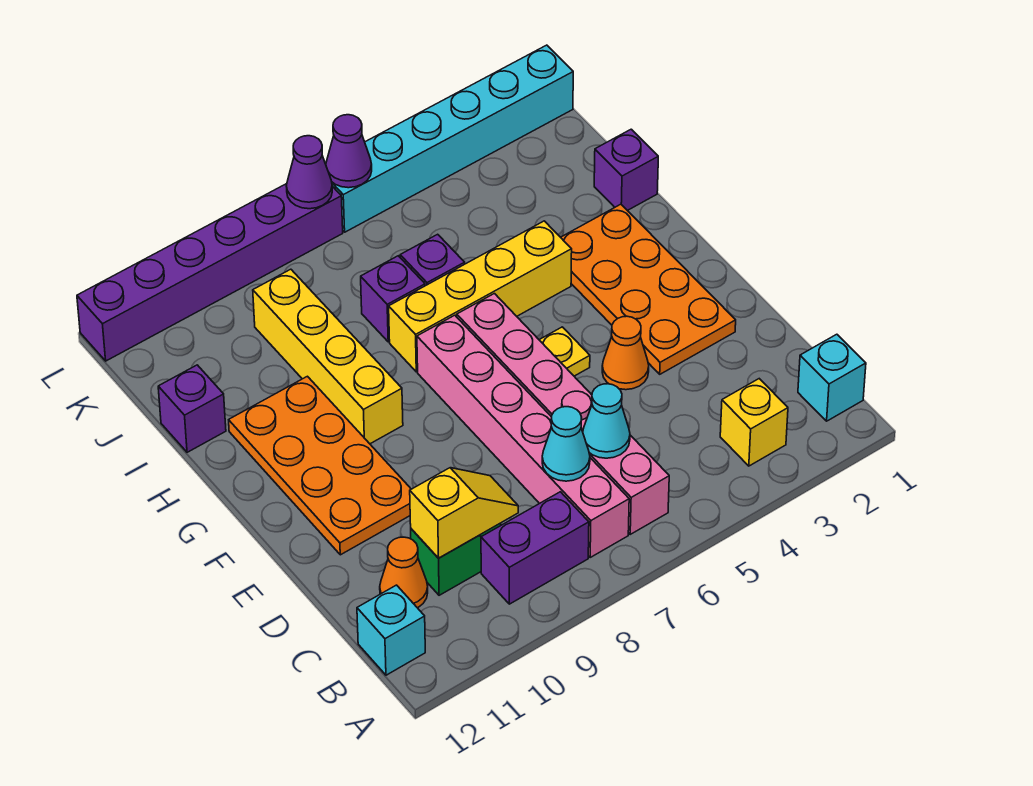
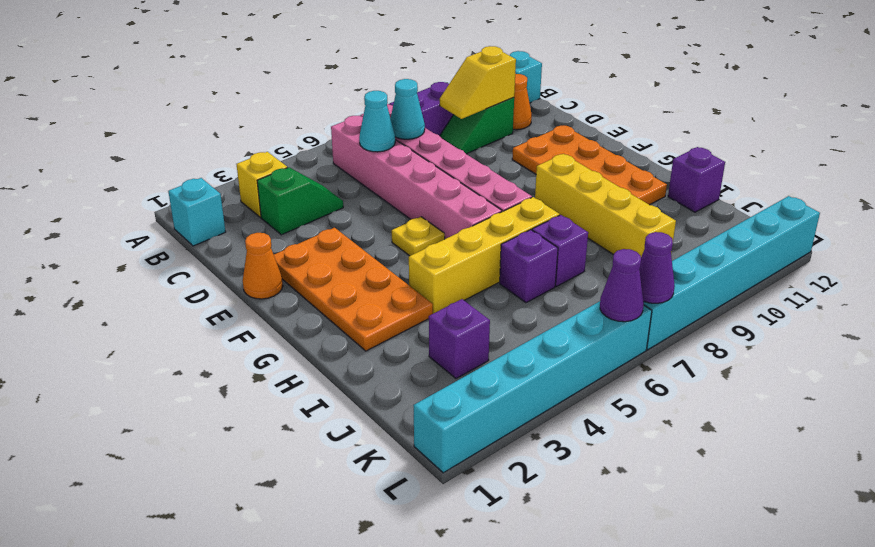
none -> green slope C3:C4 level 1 top 3
orange cone E4 level 1 -> orange cone E1 level 1
purple brick I1 level 1 -> purple brick J3 level 1
purple brick L7:L12 level 1 -> cyan brick L7:L12 level 1

